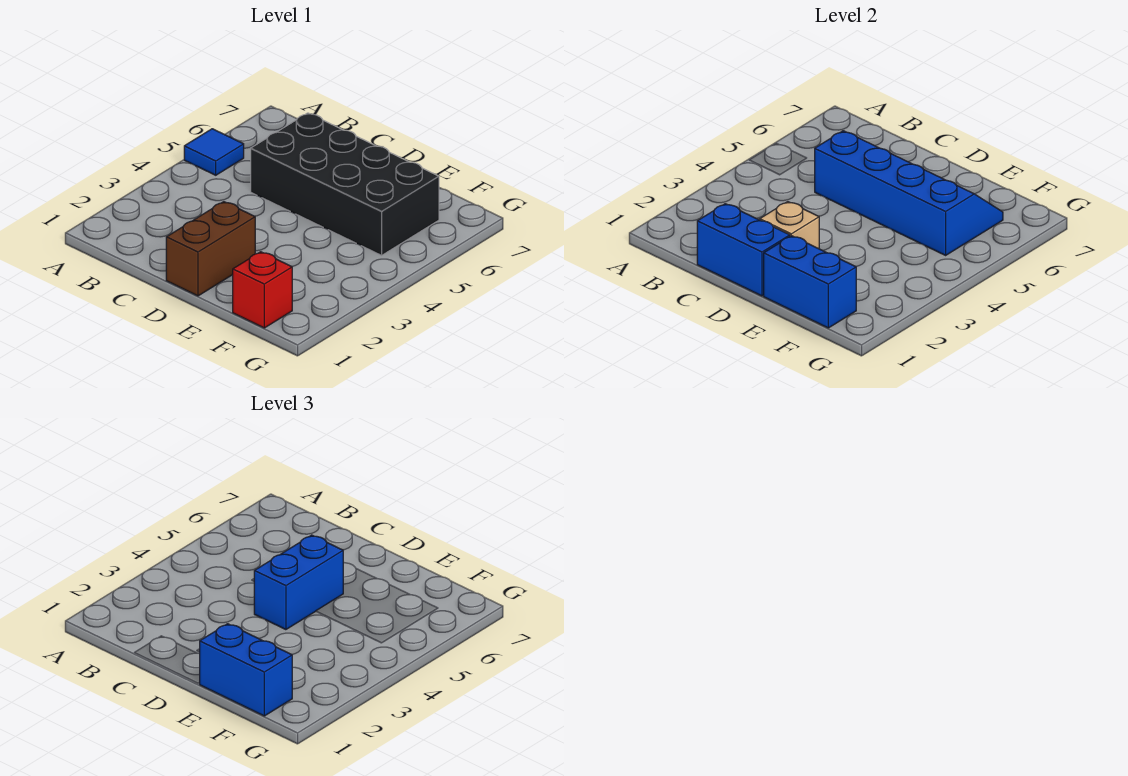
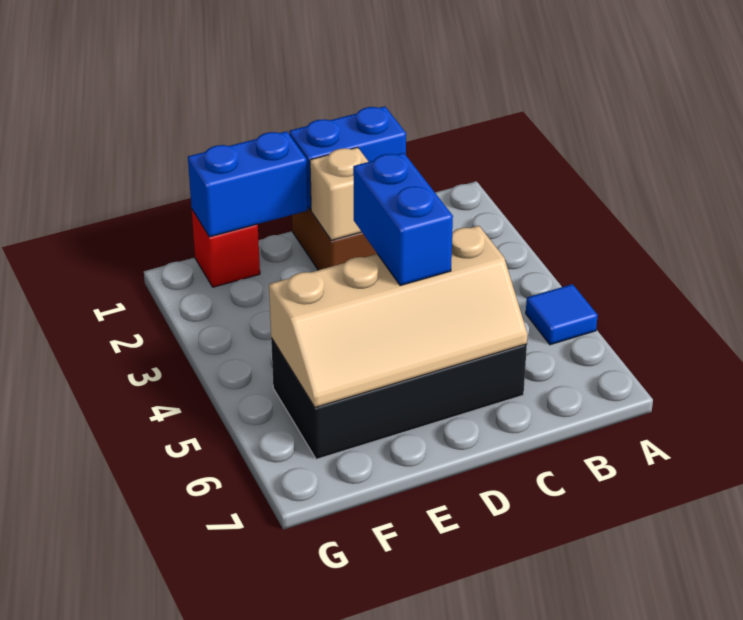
blue slope C5:F6 level 2 top 5 -> tan slope C5:F6 level 2 top 5
blue brick E1:F1 level 3 -> none

